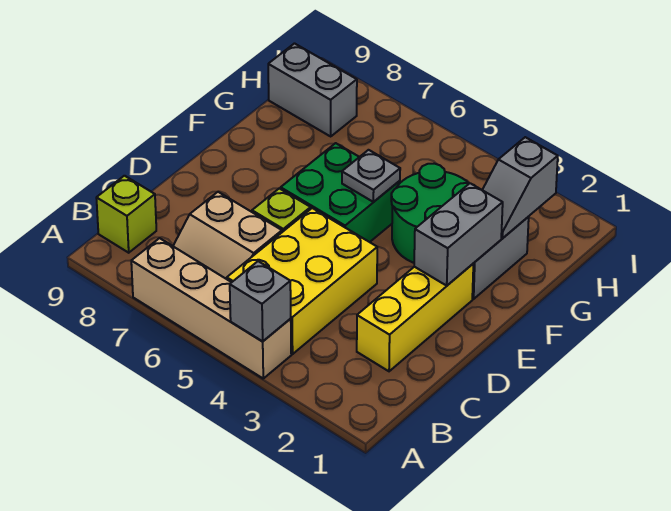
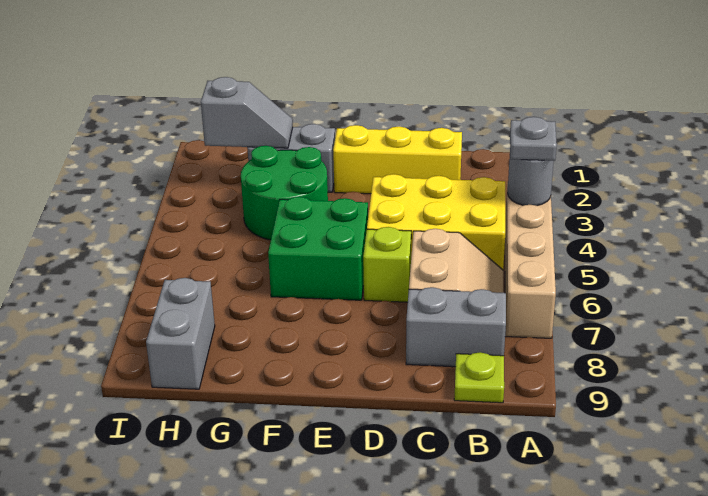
grey brick A4 level 2 -> grey round brick A4 level 2
lime brick B9 level 1 -> lime plate B9 level 1
grey brick E2:F2 level 2 -> grey brick B8:C8 level 1
grey plate F5 level 2 -> grey plate A4 level 3

